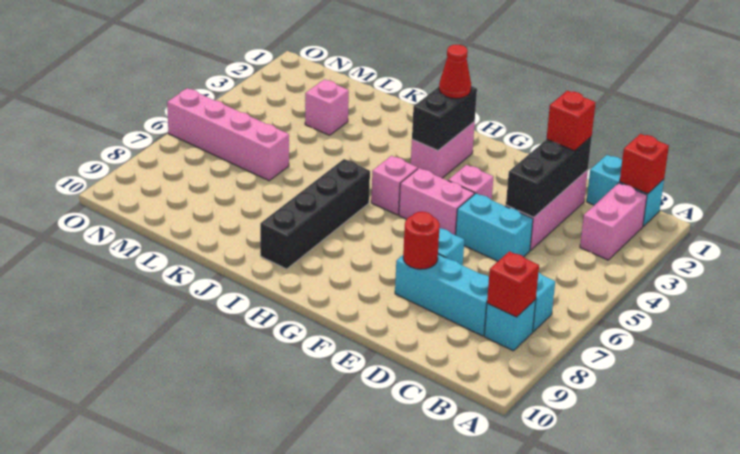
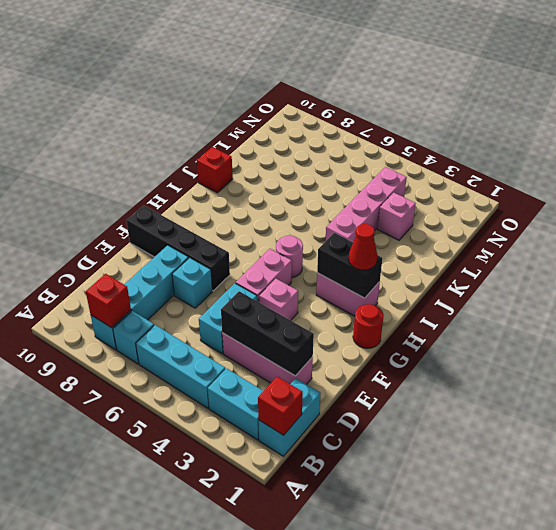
pink brick B2:B3 level 1 -> cyan brick B2:B3 level 1
none -> cyan brick B4:B6 level 1
red brick D2 level 3 -> red brick J10 level 1
red round brick E8 level 2 -> red round brick G1 level 1
pink brick H5 level 1 -> pink round brick H5 level 1
black brick I6:I9 level 1 -> black brick F7:F10 level 1
pink brick L6:O6 level 1 -> pink brick J4:M4 level 1

